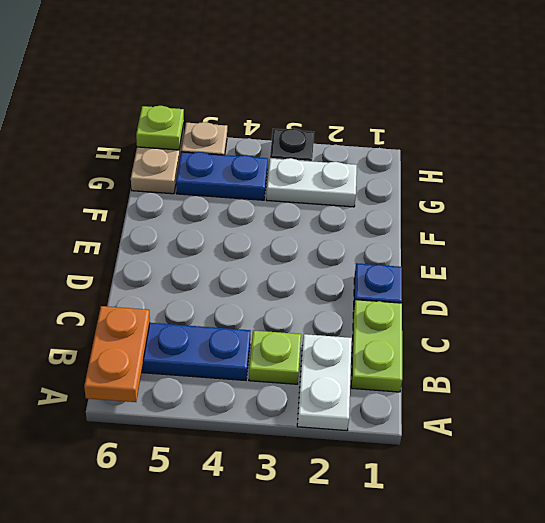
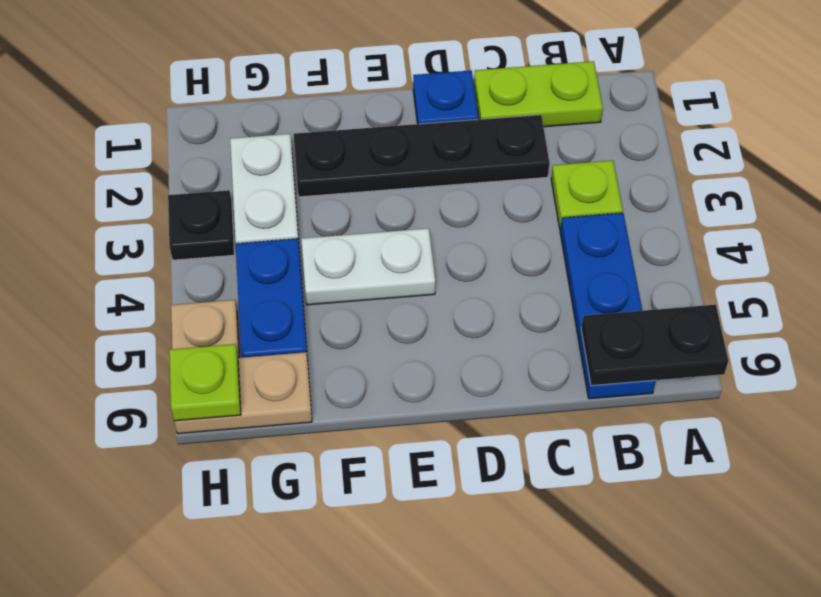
white plate A2:B2 level 1 -> white plate E4:F4 level 1
orange plate A6:B6 level 2 -> black plate A6:B6 level 2
none -> black plate C2:F2 level 1

